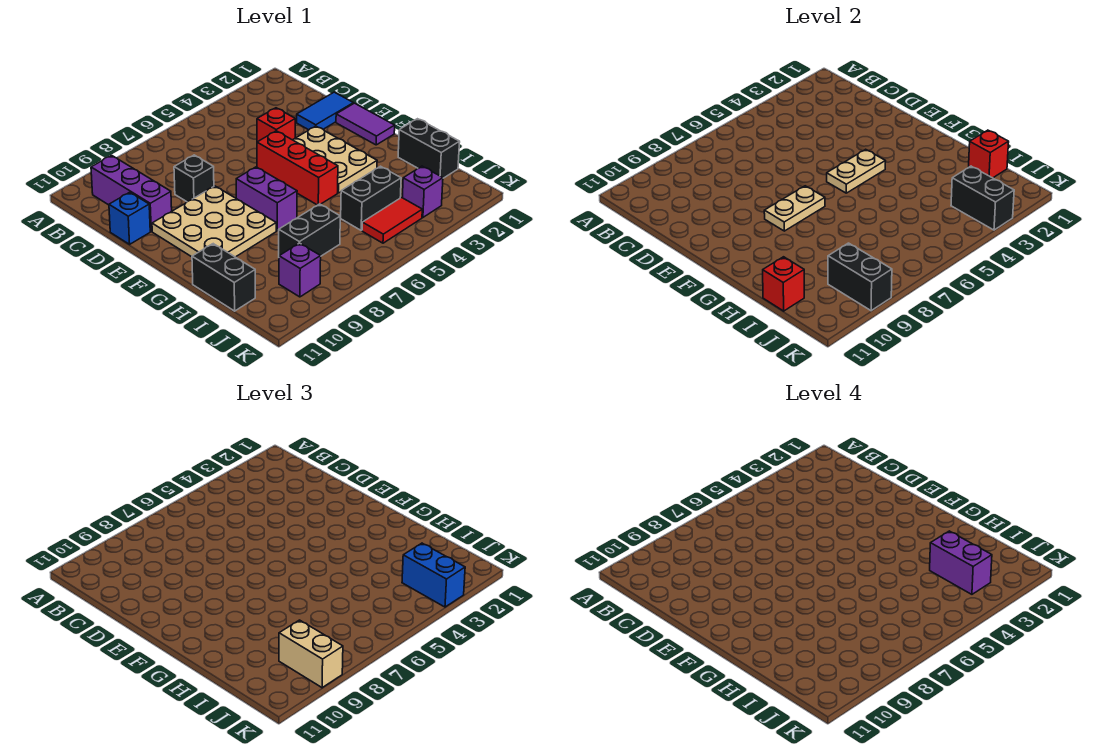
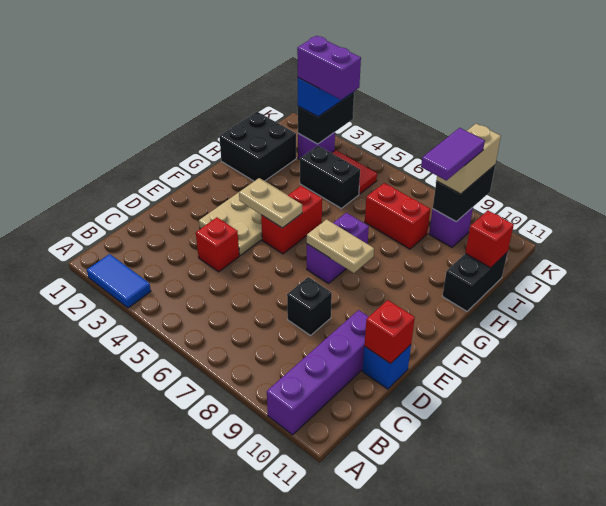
purple brick B10:D10 level 1 -> purple brick A10:D10 level 1
blue tile D1:D2 level 1 -> blue tile A2:A3 level 1
purple tile E1:F1 level 1 -> purple tile I9:J9 level 4
red brick E5:G5 level 1 -> red brick F5:G5 level 1
tan plate E8:G10 level 1 -> none
black brick H1:I1 level 1 -> black brick H1:I2 level 1
red brick I1 level 2 -> red brick D11 level 2
purple brick I3:J3 level 4 -> purple brick J3:J4 level 4
black brick I7:I8 level 1 -> red brick I7:I8 level 1

